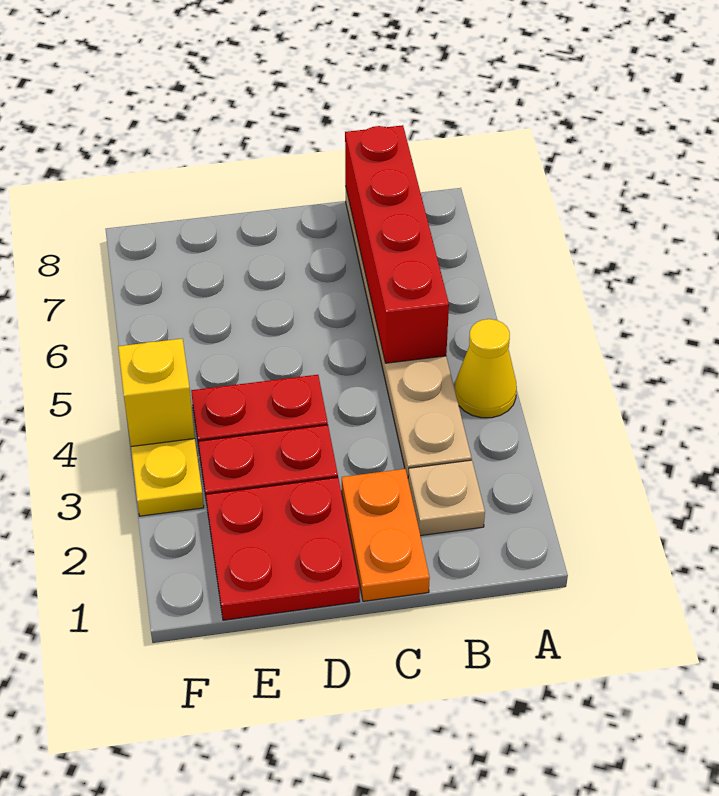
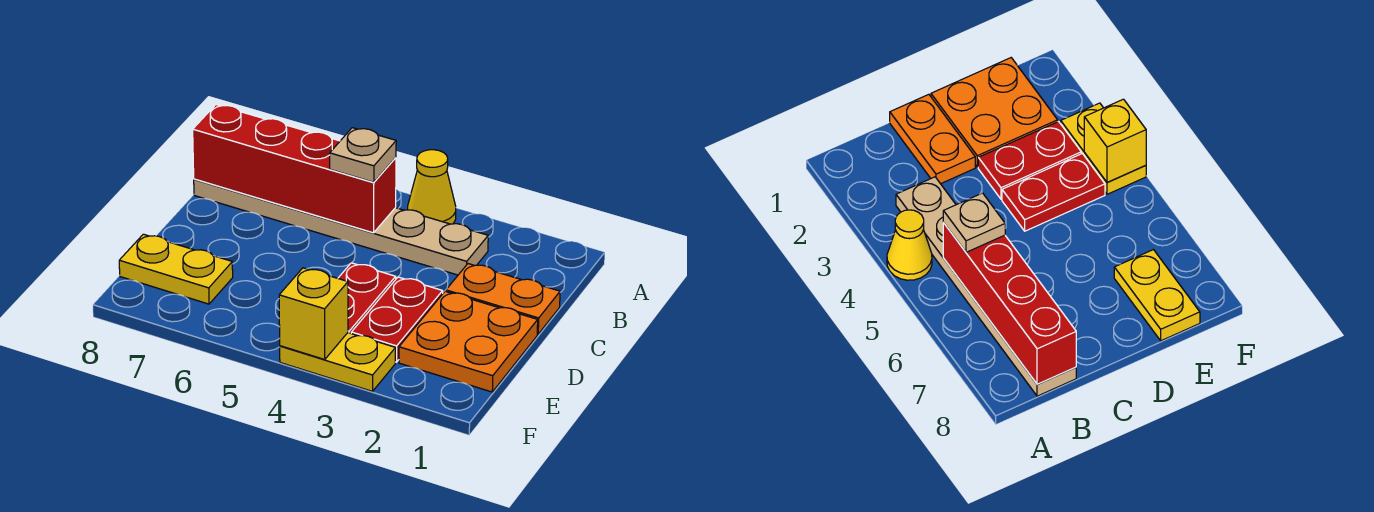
tan plate B2 level 1 -> tan plate B5 level 3
red plate D1:E2 level 1 -> orange plate D1:E2 level 1
none -> yellow plate E7:E8 level 1

